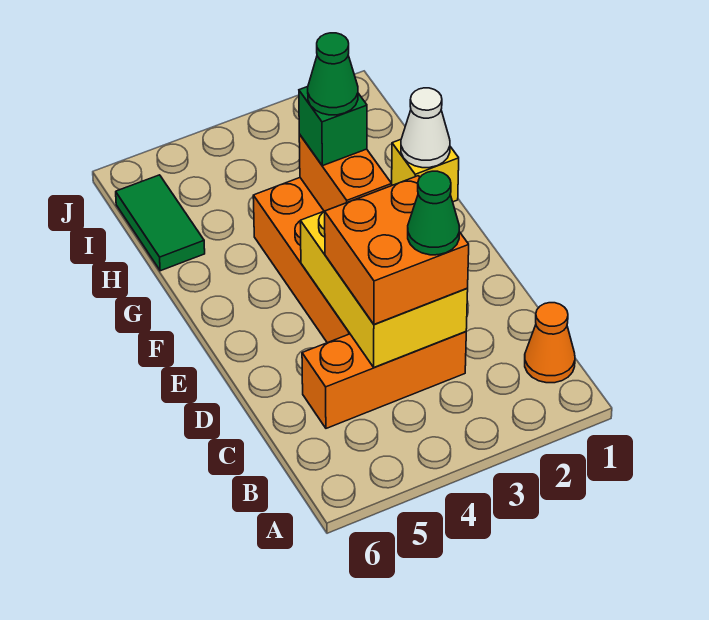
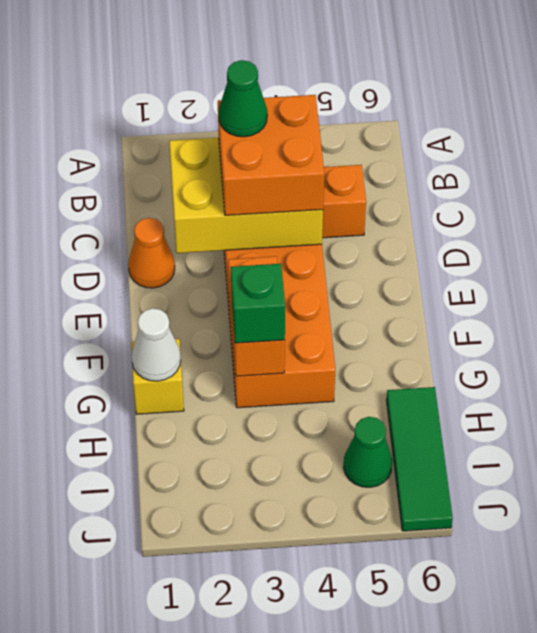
orange cone B1 level 1 -> orange cone D1 level 1
yellow brick C3:E4 level 2 -> yellow brick C2:D4 level 2
green cone G3 level 4 -> green cone I5 level 1
green tile H6:I6 level 1 -> green tile H6:J6 level 1

